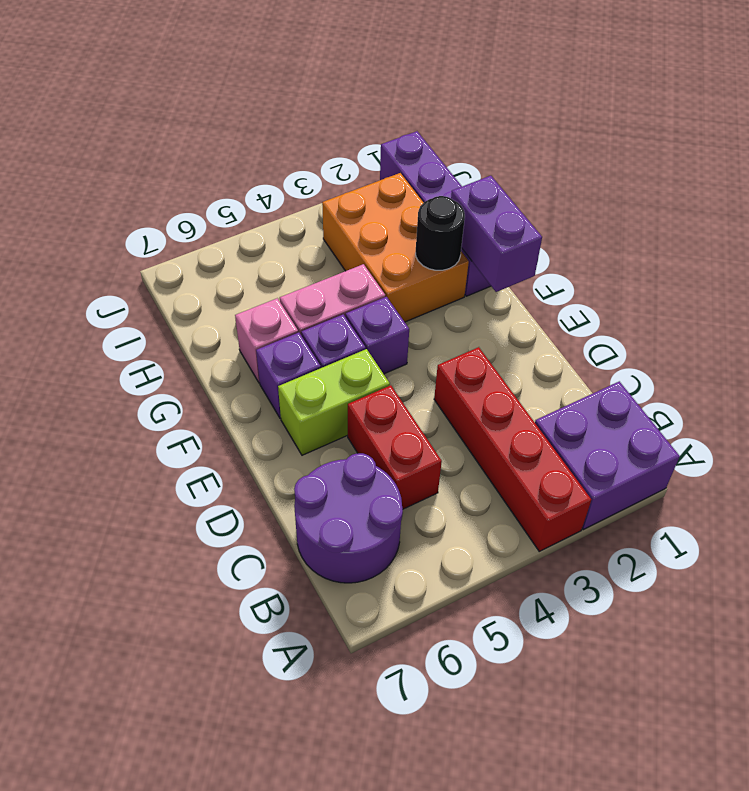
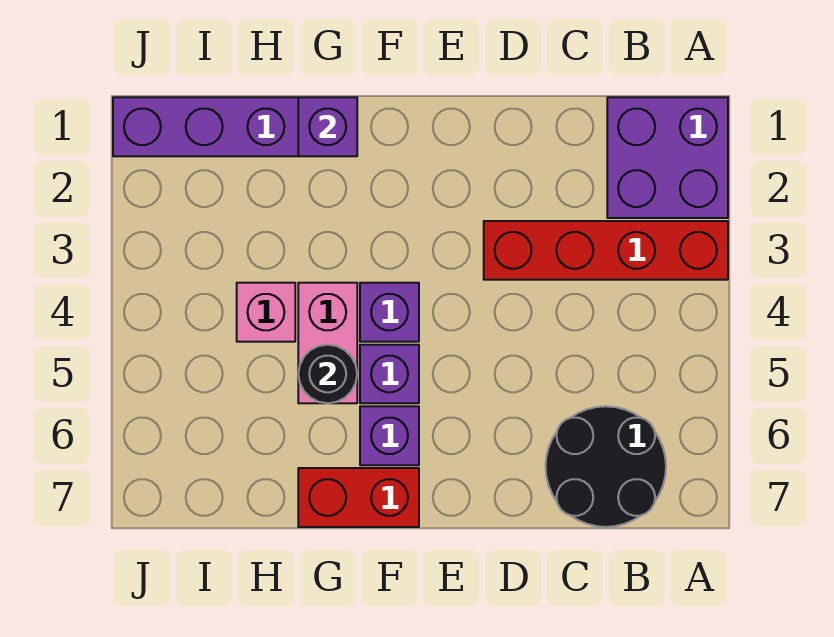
purple round brick B6:C7 level 1 -> black round brick B6:C7 level 1
red brick C5:D5 level 1 -> red brick F7:G7 level 1
lime brick E5:E6 level 1 -> none
purple brick F1:G1 level 2 -> purple brick G1 level 2
orange brick G2:I3 level 1 -> none
black round brick G2 level 2 -> black round brick G5 level 2
pink brick G6 level 1 -> pink brick H4 level 1

